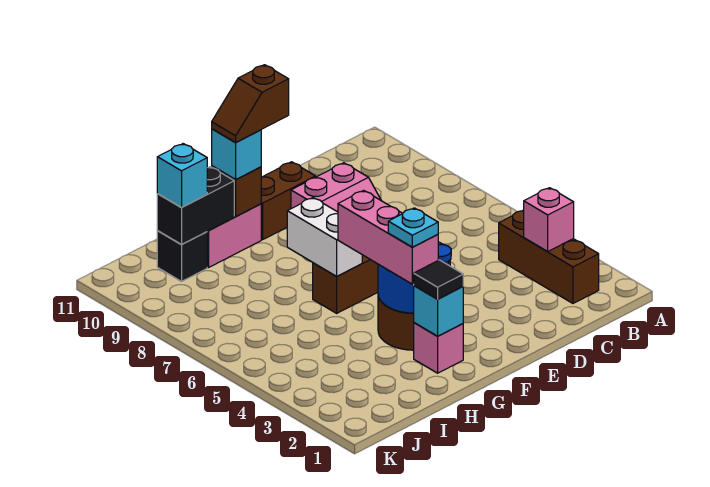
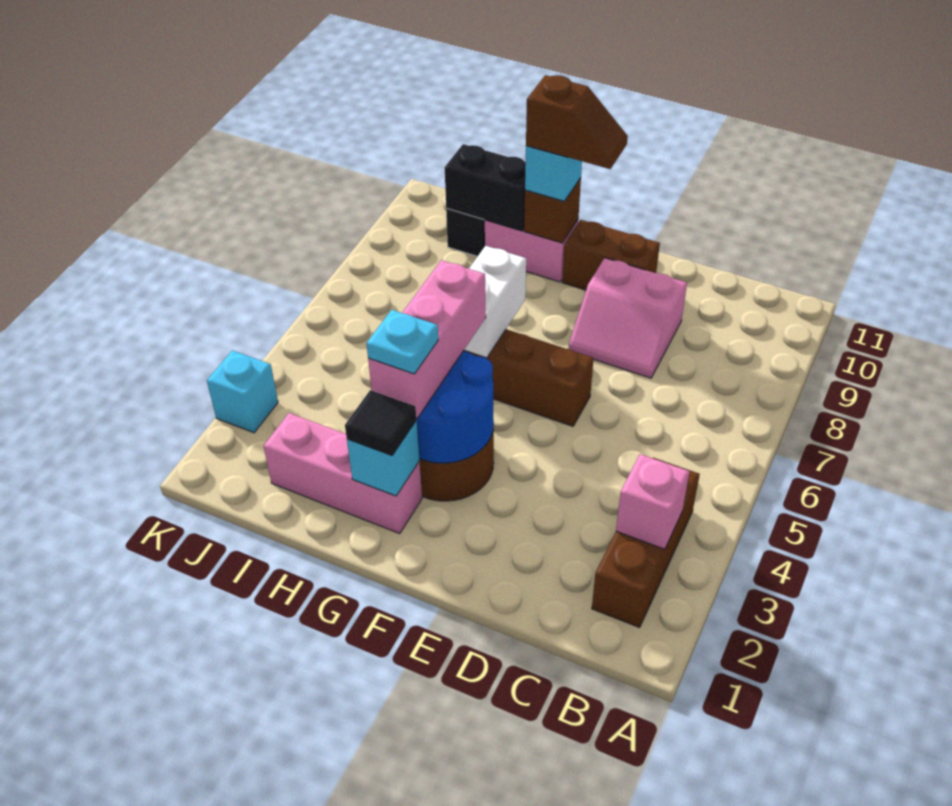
brown slope F10:G10 level 4 top F -> brown slope F10:G10 level 4 top G
pink brick G2 level 1 -> pink brick G2:I2 level 1
cyan brick I10 level 3 -> cyan brick K3 level 1

